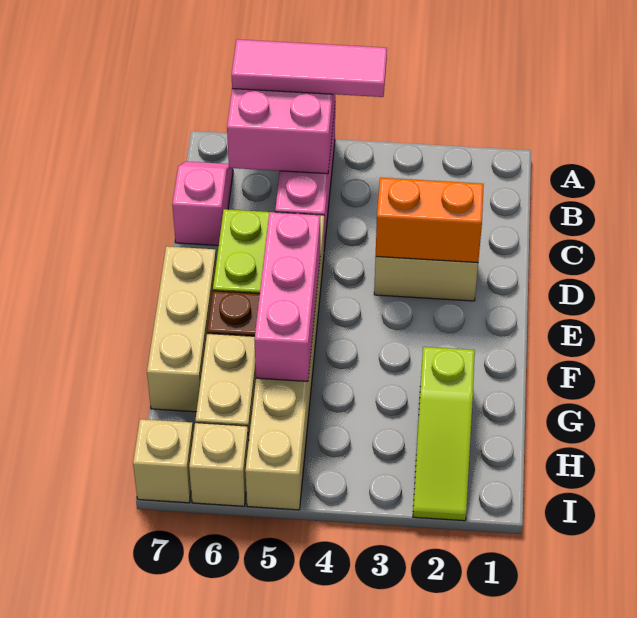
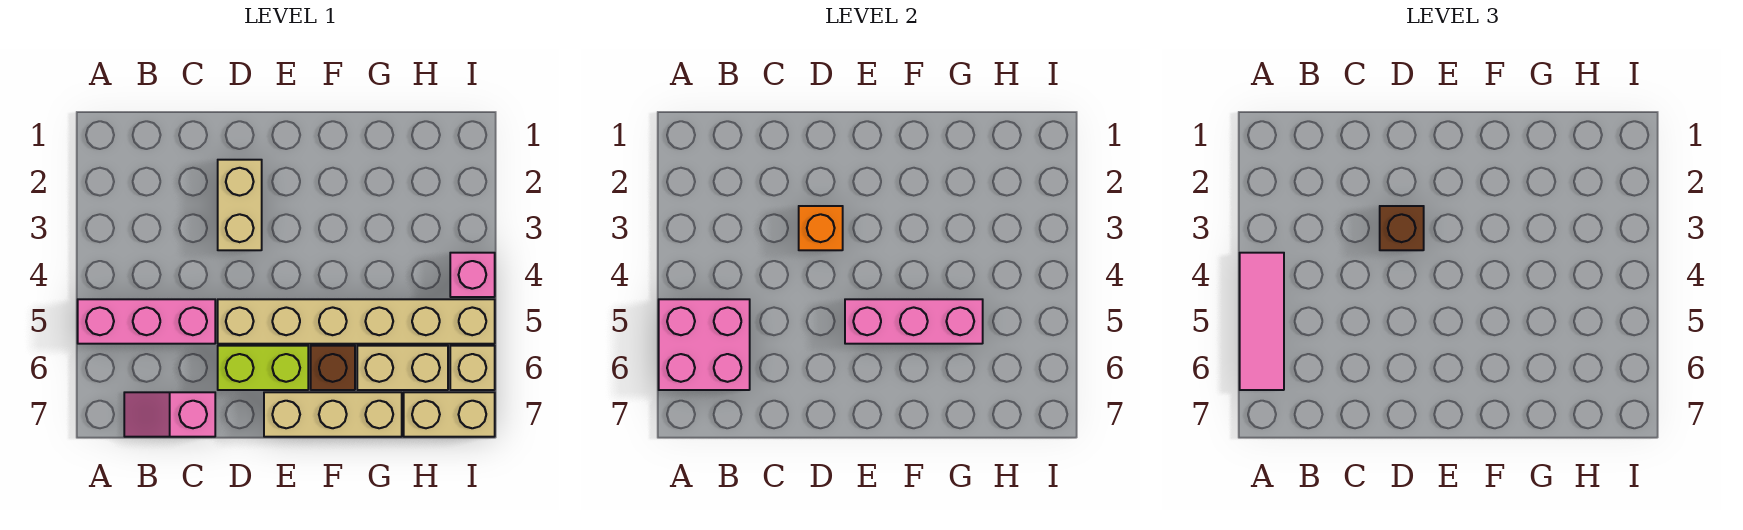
orange brick D2:D3 level 2 -> orange brick D3 level 2
none -> brown brick D3 level 3
lime slope G2:I2 level 1 top G -> none
none -> pink brick I4 level 1
tan brick I7 level 1 -> tan brick H7:I7 level 1

